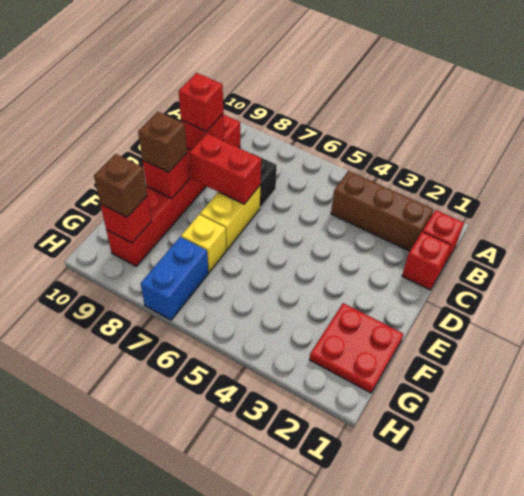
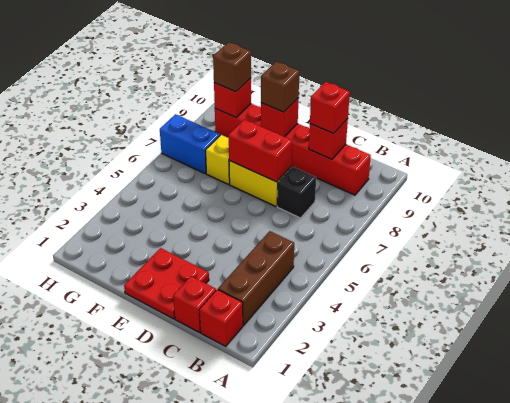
red brick D7:D8 level 2 -> red brick D7:E7 level 2
red plate F1:G2 level 1 -> red plate D1:E2 level 1

